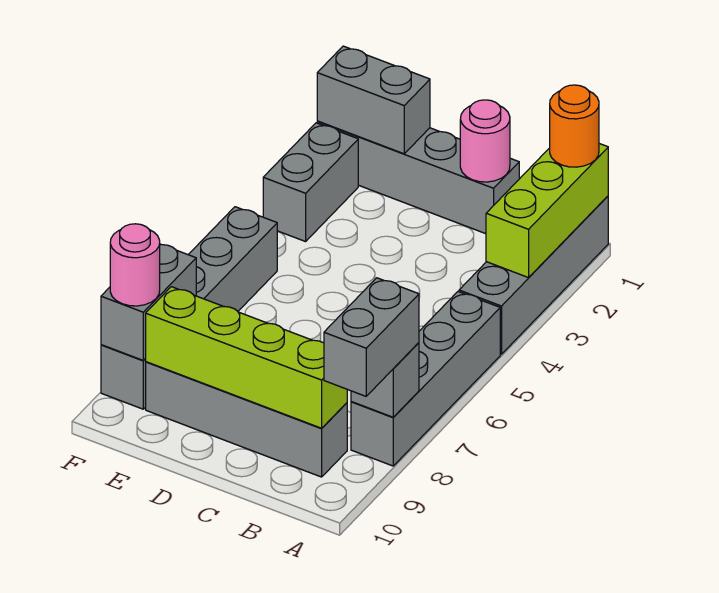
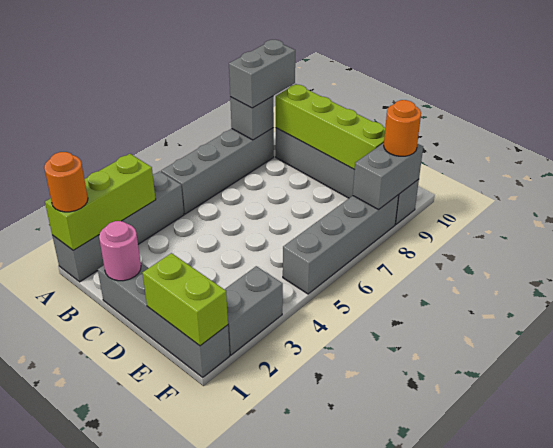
grey brick E1:F1 level 2 -> lime brick E1:F1 level 2
pink round brick F9 level 3 -> orange round brick F9 level 3

